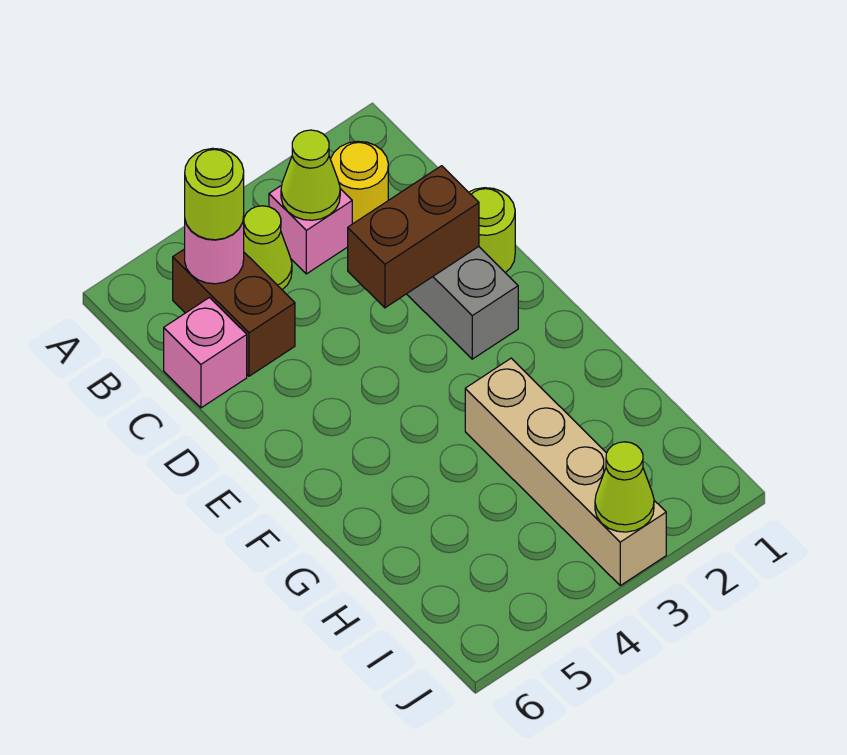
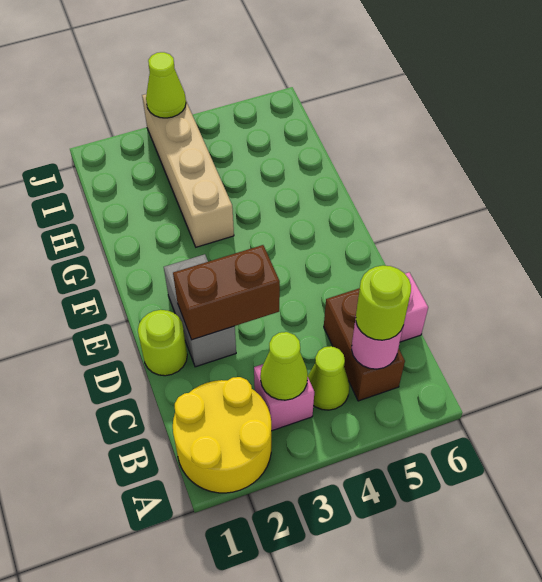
yellow round brick B2 level 1 -> yellow round brick A1:B2 level 1

